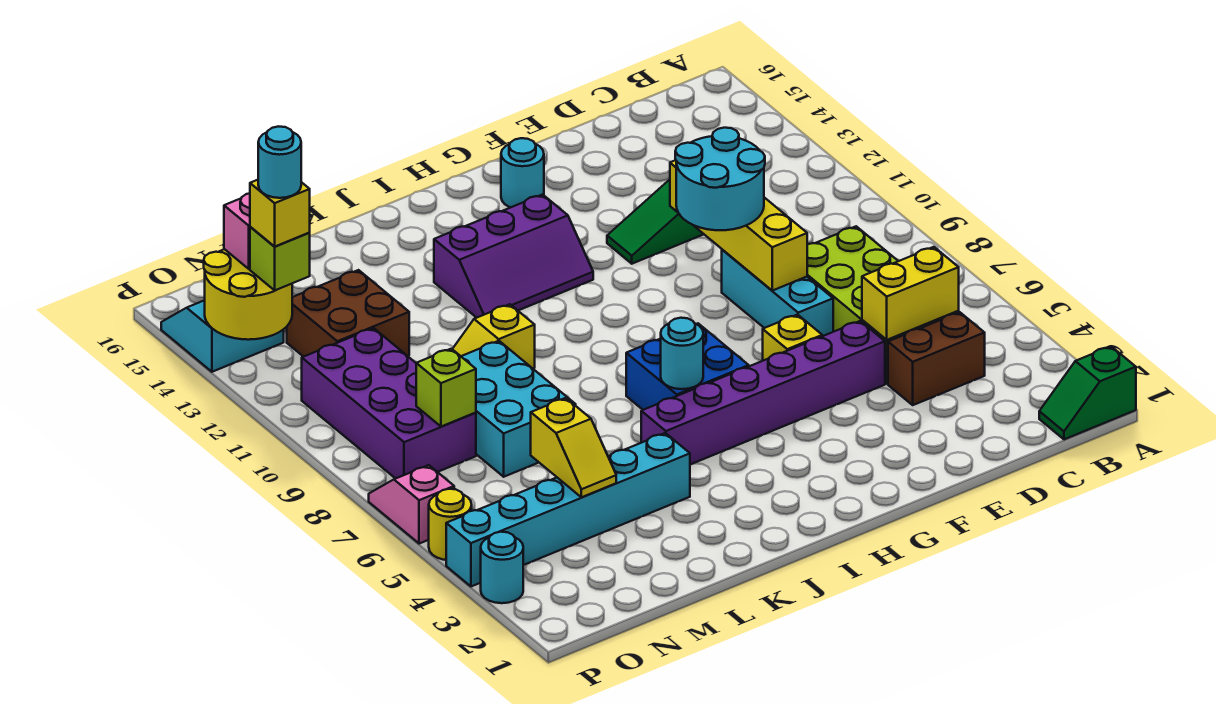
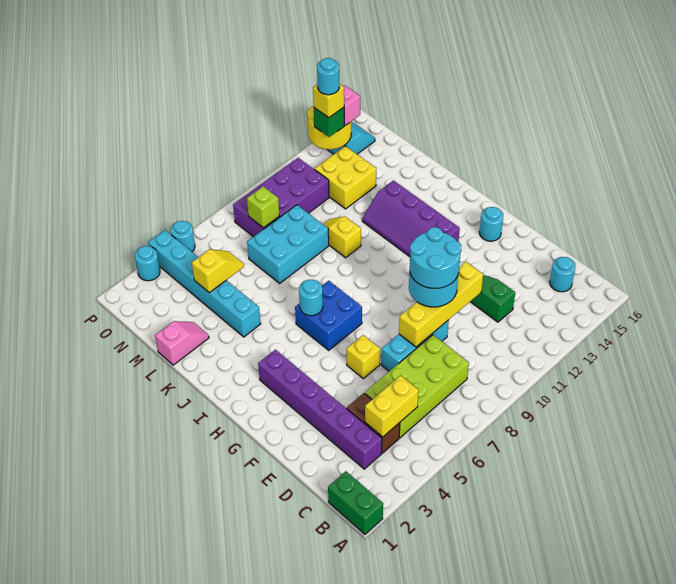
green slope A1:B1 level 1 top A -> green brick A1:B1 level 1
yellow brick C5:D5 level 2 -> yellow brick C4:C5 level 2
none -> cyan round brick C15 level 1
purple brick E5:J5 level 1 -> purple brick C3:H3 level 1
none -> cyan round brick E9:F10 level 4
purple slope H12:J13 level 1 top 13 -> purple slope H12:K13 level 1 top 13
yellow slope M4:M5 level 2 top 5 -> yellow slope M4:M5 level 2 top 4
brown brick M12:N13 level 1 -> yellow brick M12:N13 level 1
lime brick O13 level 3 -> green brick O13 level 3
yellow round brick P5 level 1 -> cyan round brick P5 level 1
pink slope P6:P7 level 1 top 6 -> pink slope L1:L2 level 1 top 1

